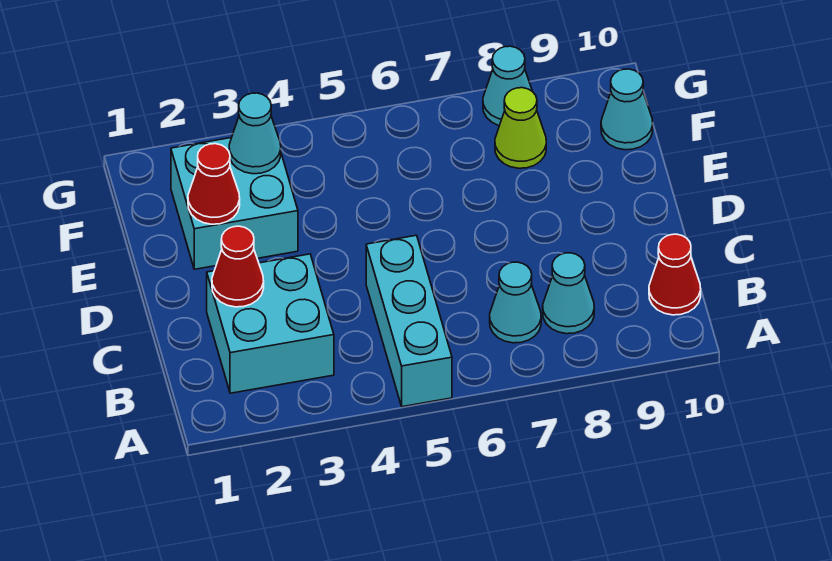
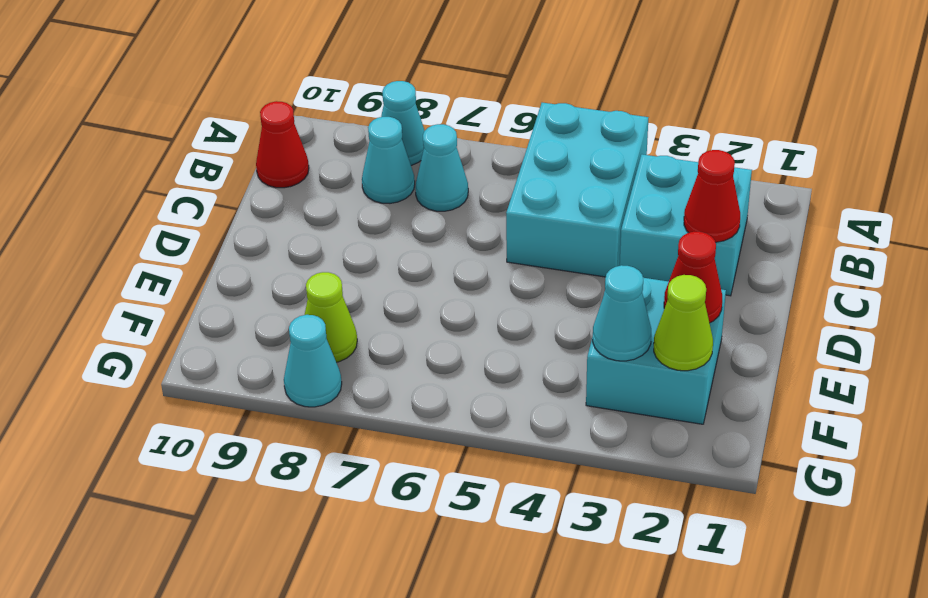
cyan brick A5:C5 level 1 -> cyan brick A4:C5 level 1
none -> lime cone F2 level 2
cyan cone F10 level 1 -> cyan cone A8 level 1

